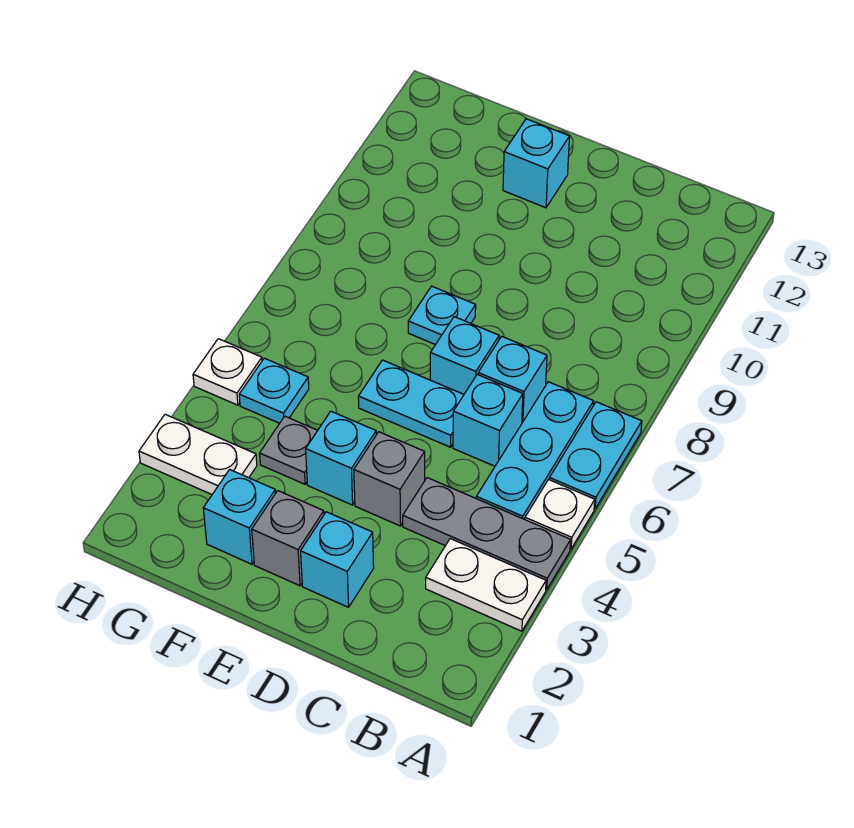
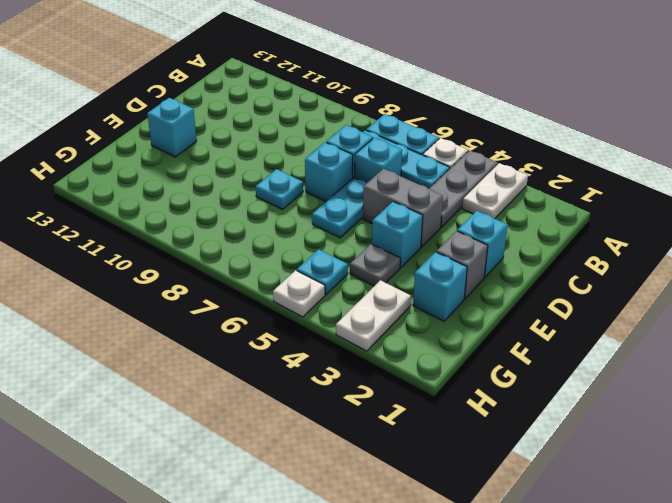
grey brick D4 level 1 -> grey brick D4:D5 level 1

